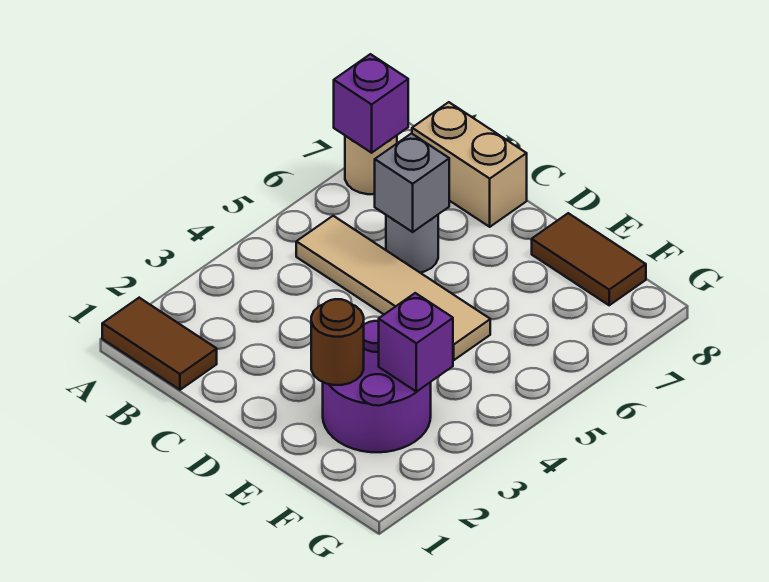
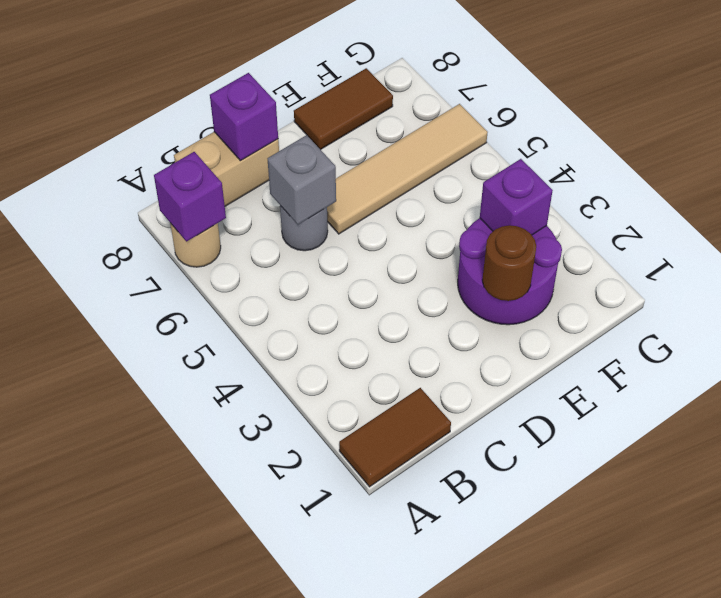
tan tile B5:E5 level 1 -> tan tile D6:G6 level 1
none -> purple brick C8 level 2

